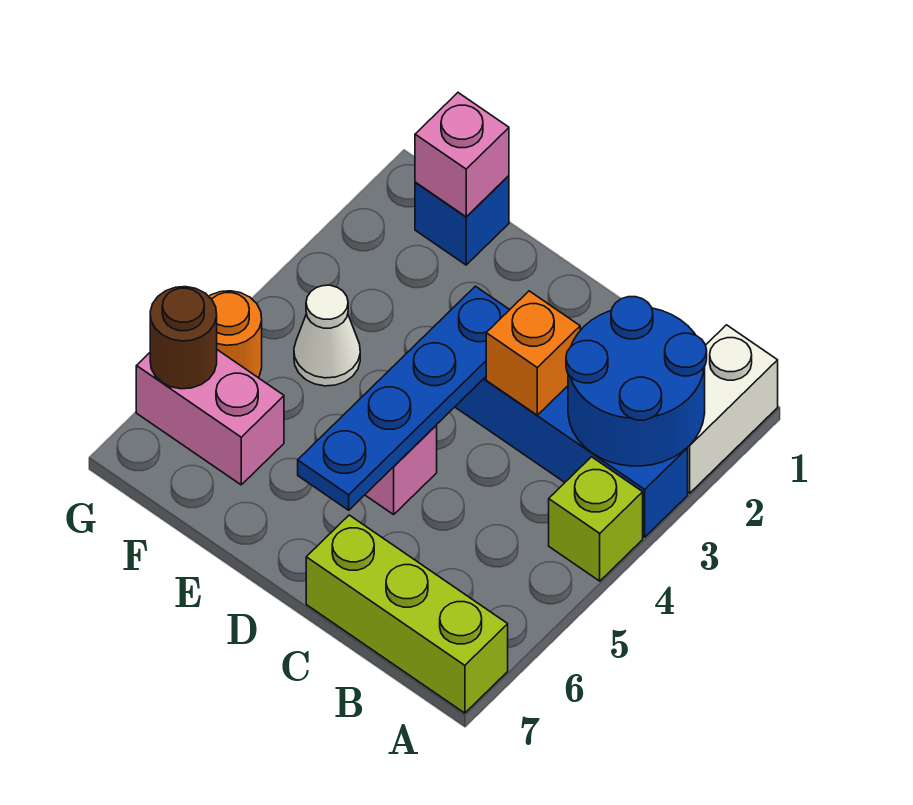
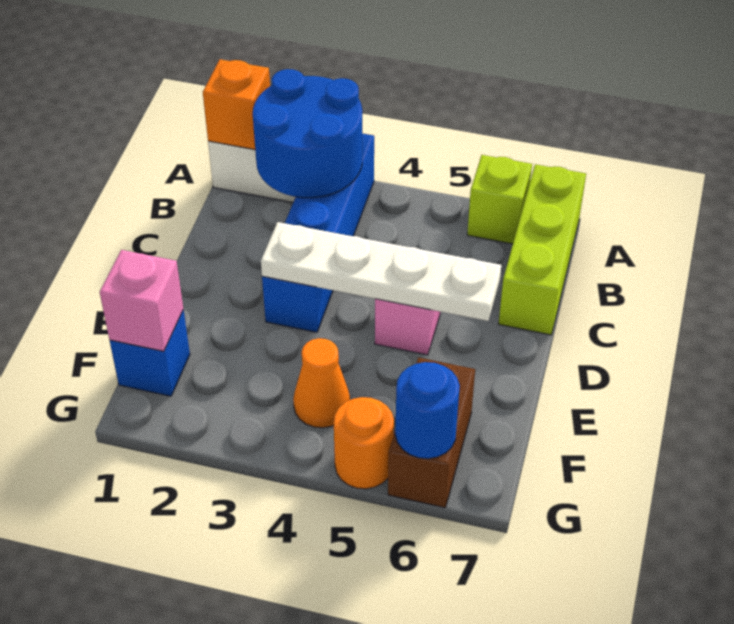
lime brick A4 level 1 -> lime brick A6 level 1
orange brick C3 level 2 -> orange brick A1 level 2
blue plate D3:D6 level 2 -> white plate D3:D6 level 2
white cone F4 level 1 -> orange cone F4 level 1
pink brick F6:G6 level 1 -> brown brick F6:G6 level 1
brown round brick G6 level 2 -> blue round brick G6 level 2

